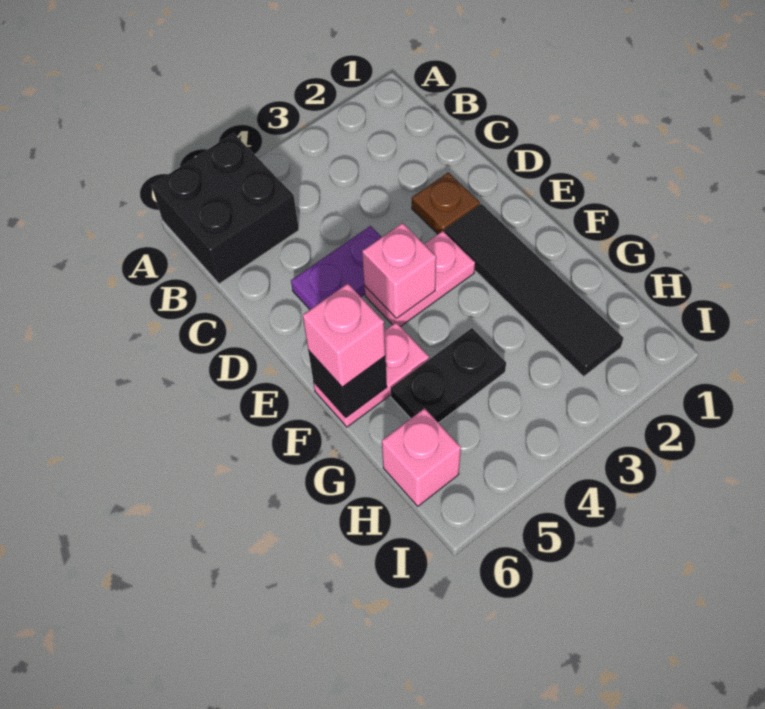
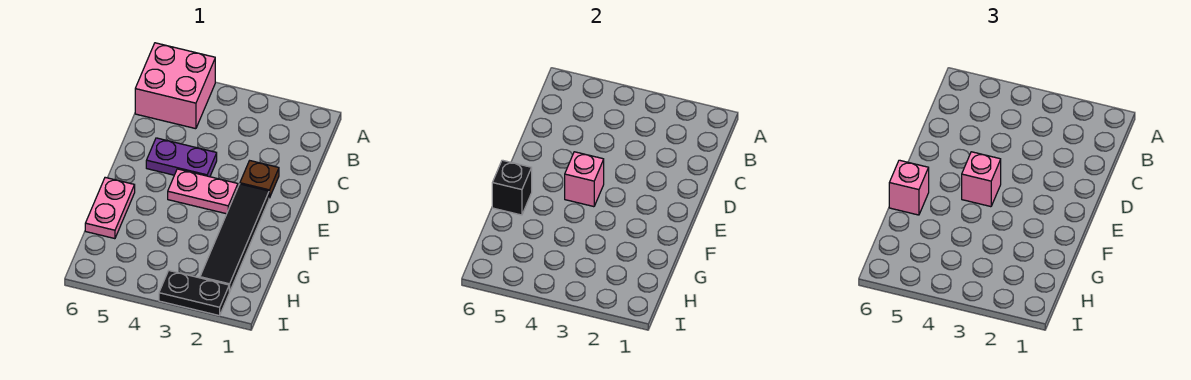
black brick A5:B6 level 1 -> pink brick A5:B6 level 1
pink plate F5:F6 level 1 -> pink plate F6:G6 level 1
black plate G4:G5 level 1 -> black plate I2:I3 level 1
pink brick H6 level 1 -> pink brick E4 level 3

